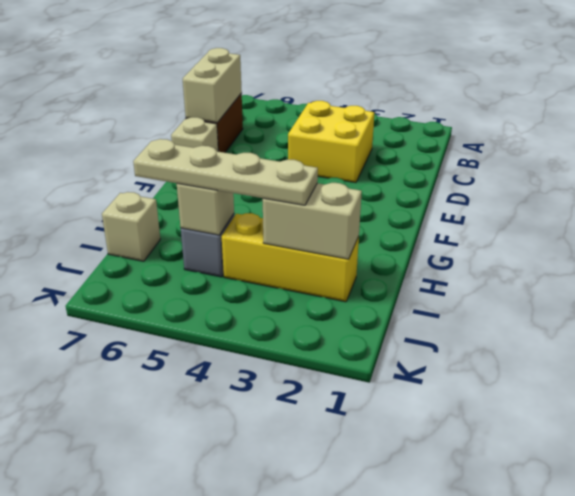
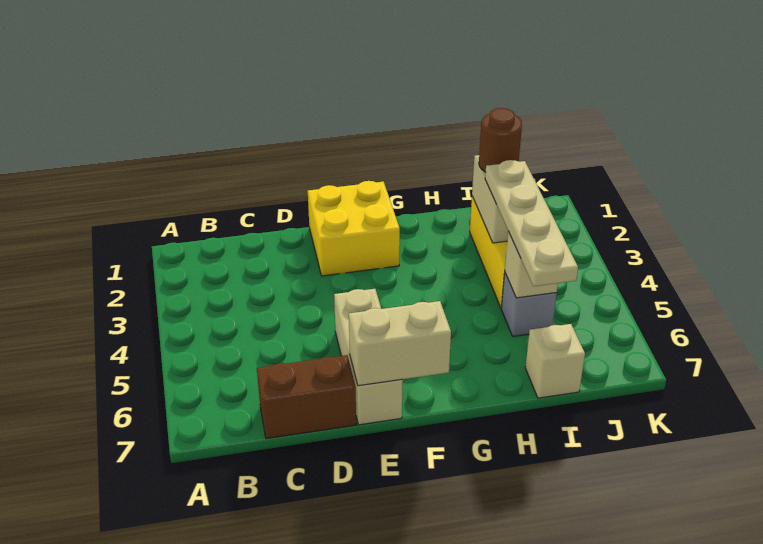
yellow brick C3:D4 level 1 -> yellow brick E1:F2 level 1
tan brick C7:D7 level 2 -> tan brick E7:F7 level 2
tan brick E7 level 1 -> tan brick E5:E7 level 1
none -> brown round brick I2 level 3

